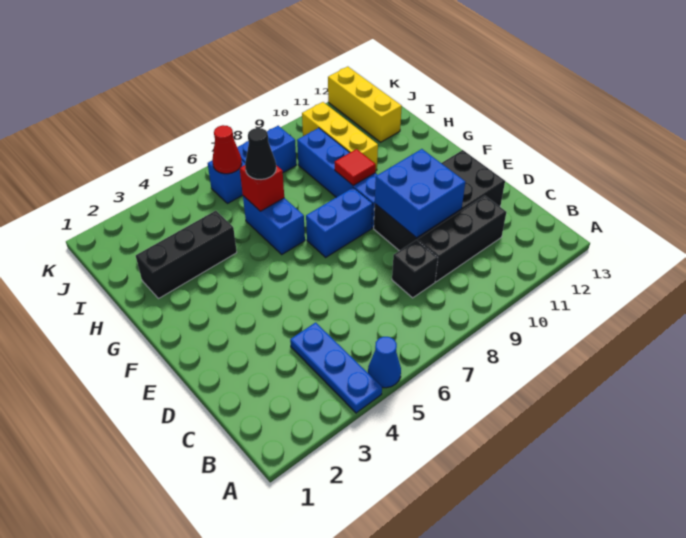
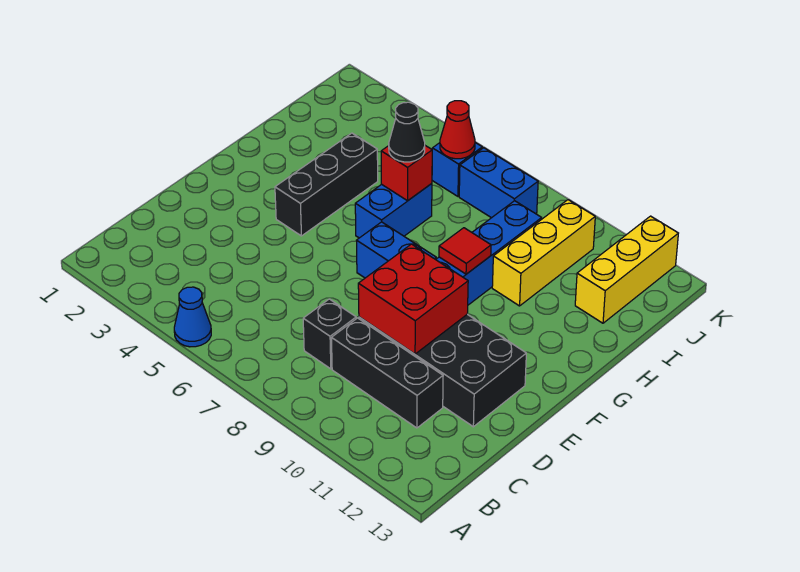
blue plate A4:C4 level 1 -> none
blue brick D9:E10 level 2 -> red brick D9:E10 level 2
black brick H2:H4 level 1 -> black brick F4:H4 level 1

